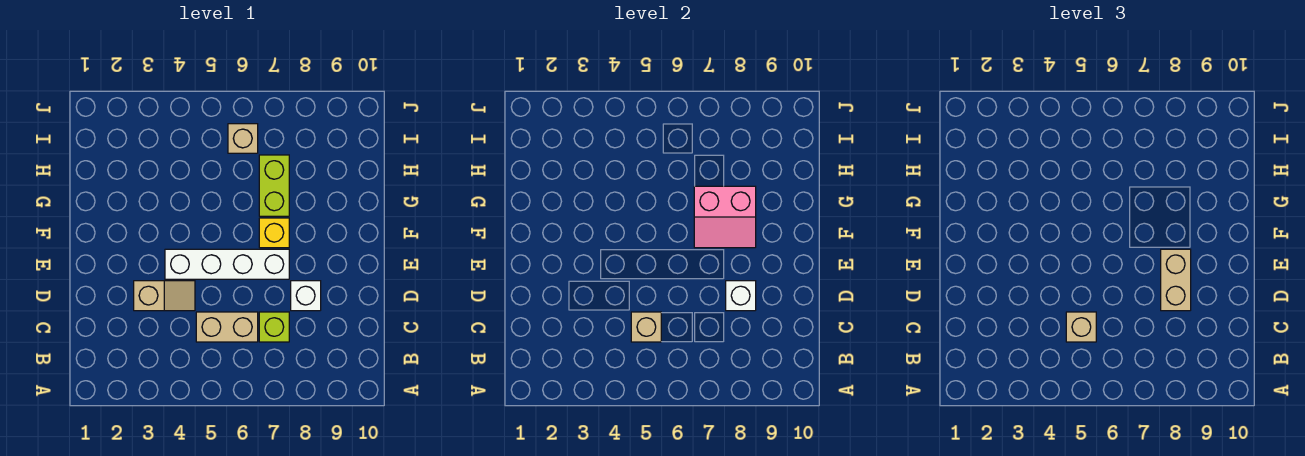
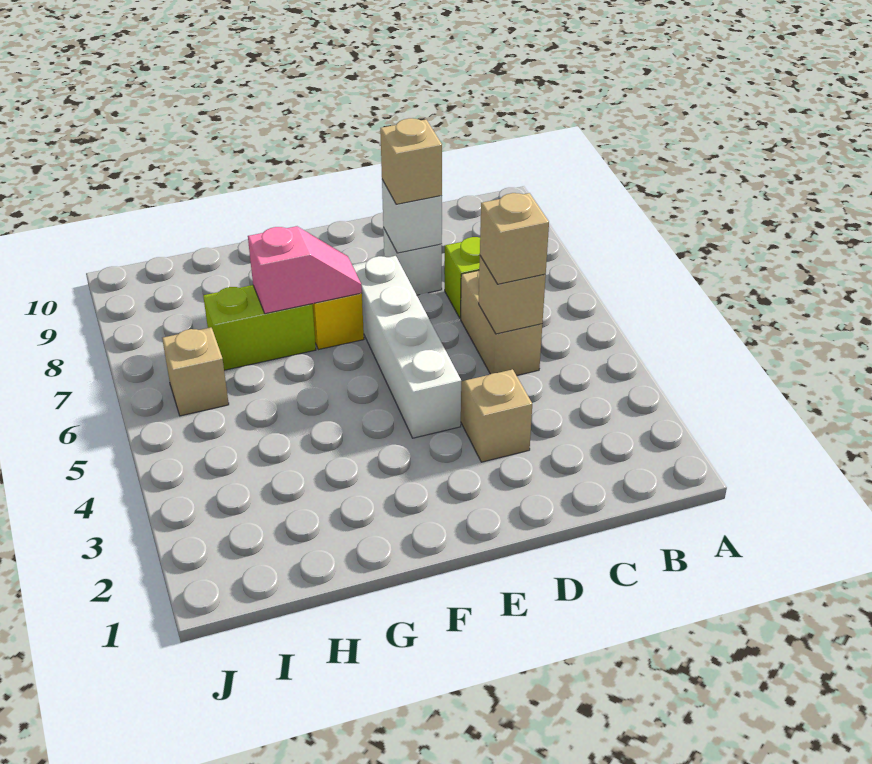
tan brick D8:E8 level 3 -> tan brick D8 level 3
pink slope F7:G8 level 2 top G -> pink slope F7:G7 level 2 top G

